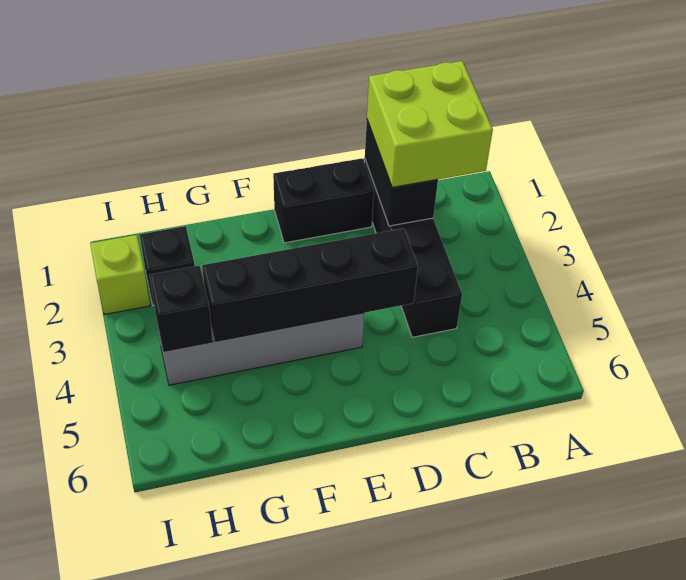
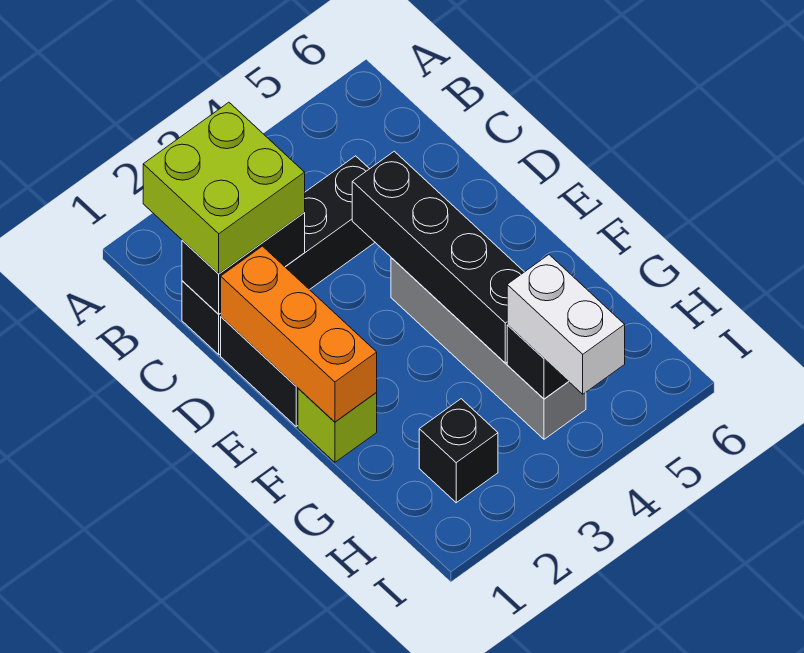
none -> orange brick D1:F1 level 2
none -> white brick H4:I4 level 3
lime brick I2 level 1 -> lime brick F1 level 1

